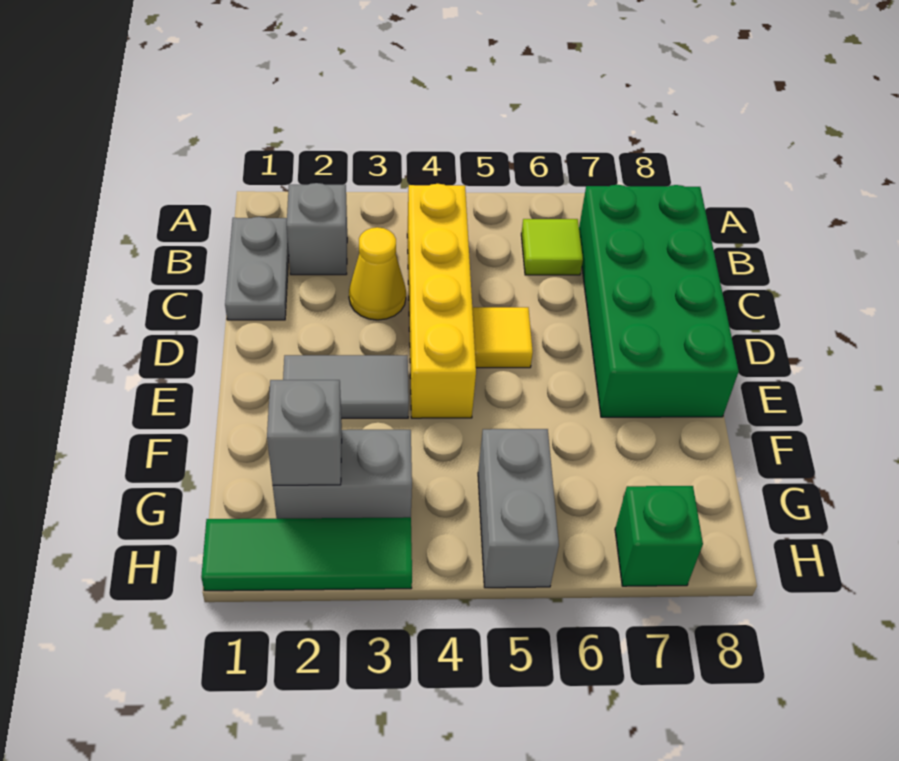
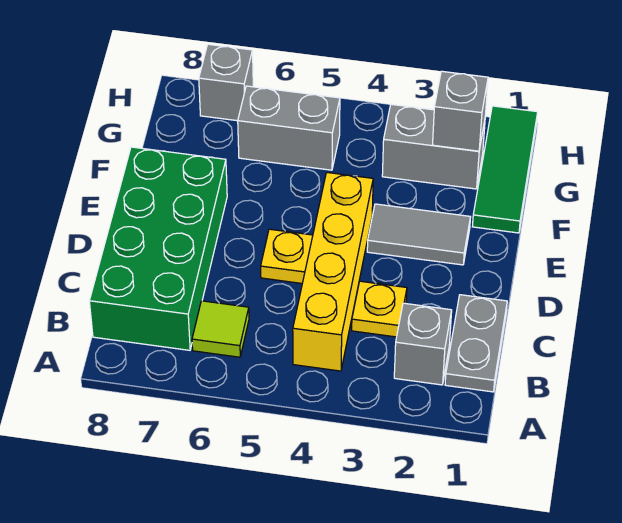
yellow cone C3 level 1 -> yellow plate C3 level 1
yellow tile D5 level 1 -> yellow plate D5 level 1
grey brick G5:H5 level 1 -> grey brick G5:G6 level 1
green tile H1:H3 level 1 -> green tile F1:H1 level 1
green brick H7 level 1 -> grey brick H7 level 1

